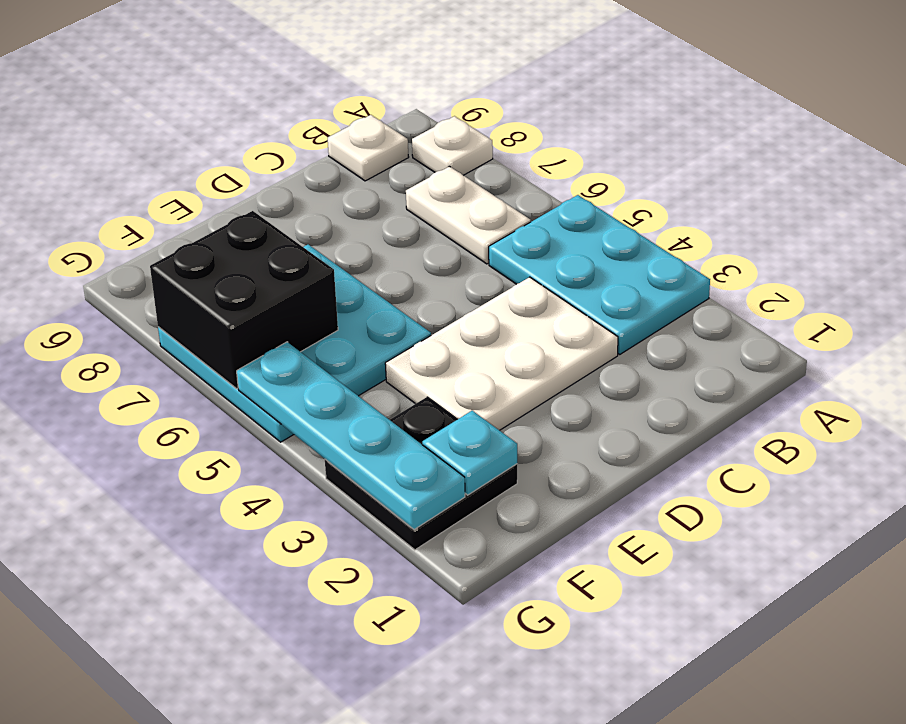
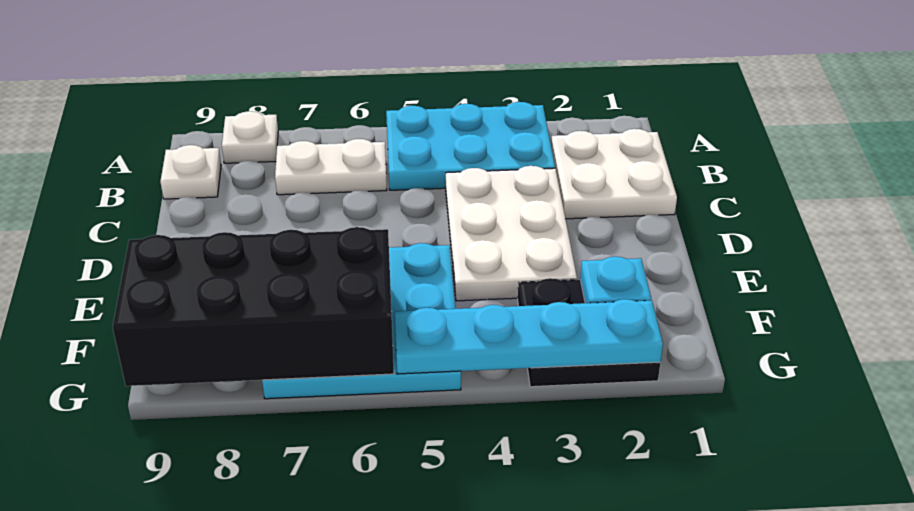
none -> white plate B1:C2 level 1
black brick F6:G7 level 2 -> black brick F6:G9 level 2

